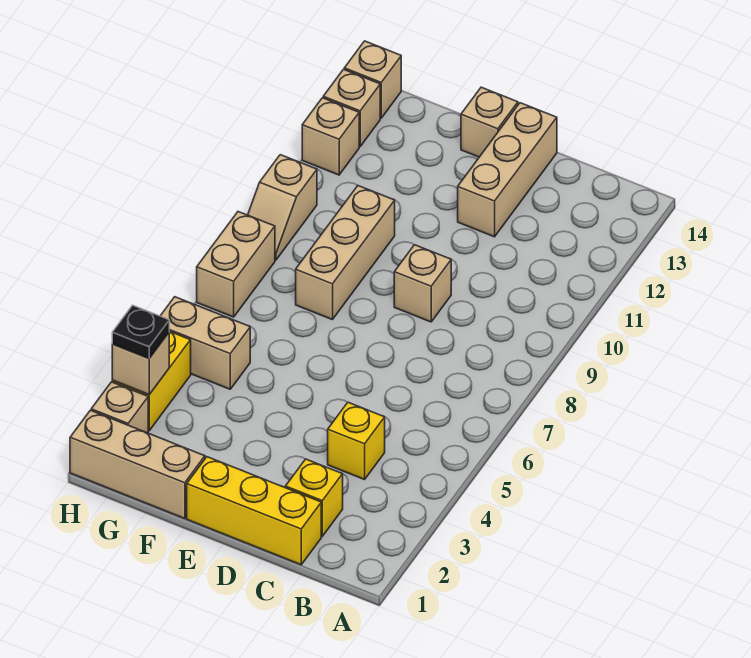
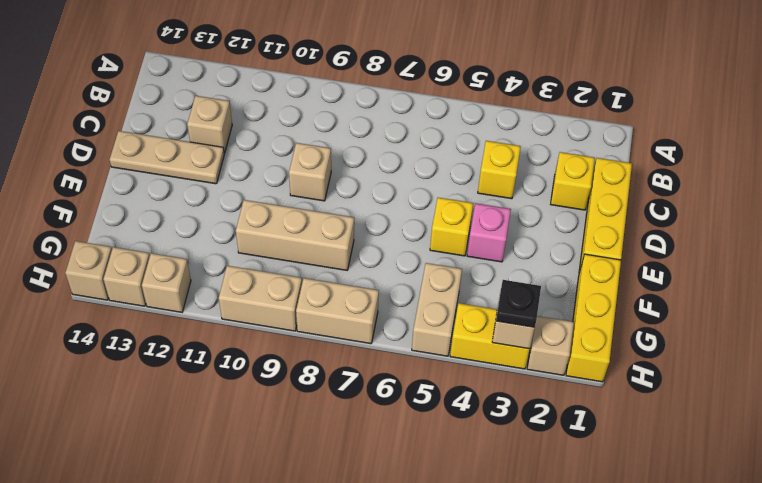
tan brick D12:D14 level 1 -> tan plate D12:D14 level 1
none -> pink brick E4 level 1
none -> yellow brick E5 level 1
tan brick E14 level 1 -> tan brick C12 level 1
tan brick F1:H1 level 1 -> yellow brick F1:H1 level 1
tan slope H9:H10 level 1 top 10 -> tan brick H9:H10 level 1

